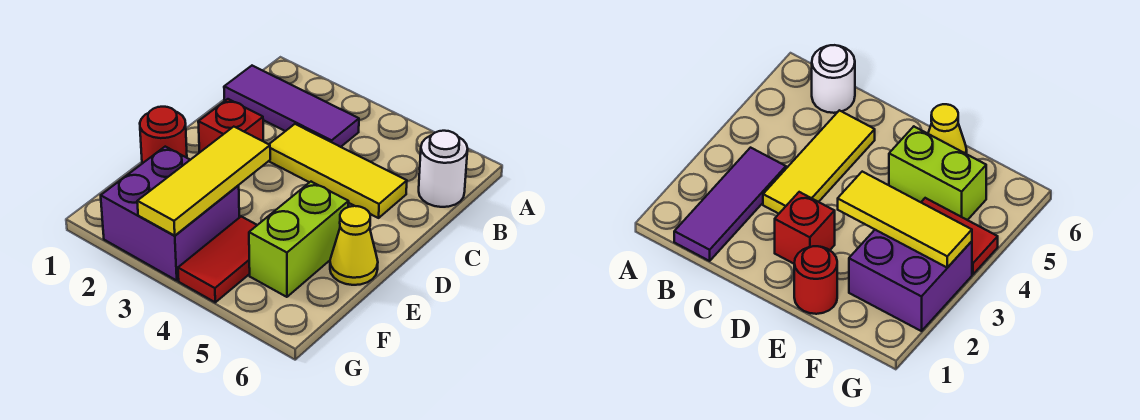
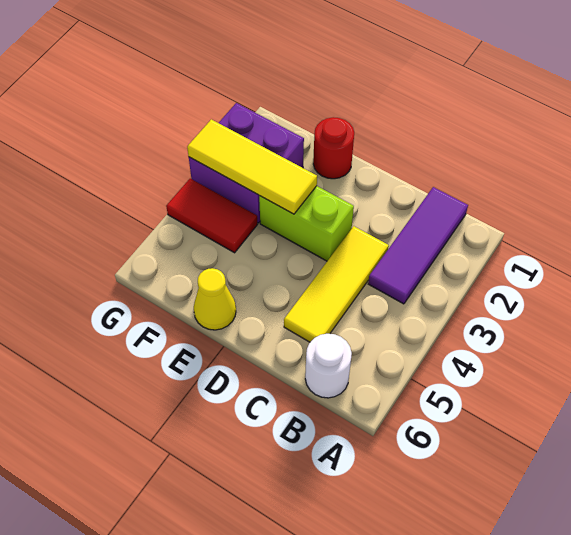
red brick D2 level 1 -> none
lime brick E5:F5 level 1 -> lime brick D3:E3 level 1

